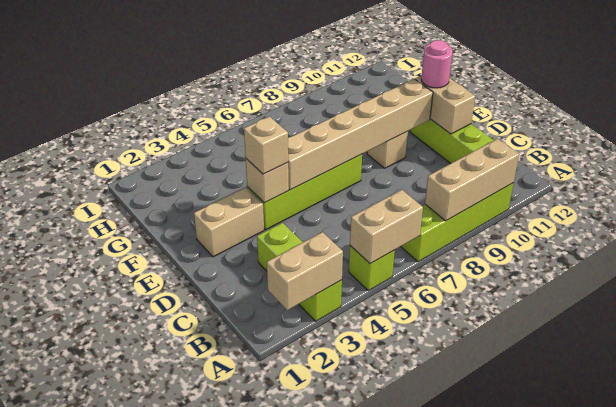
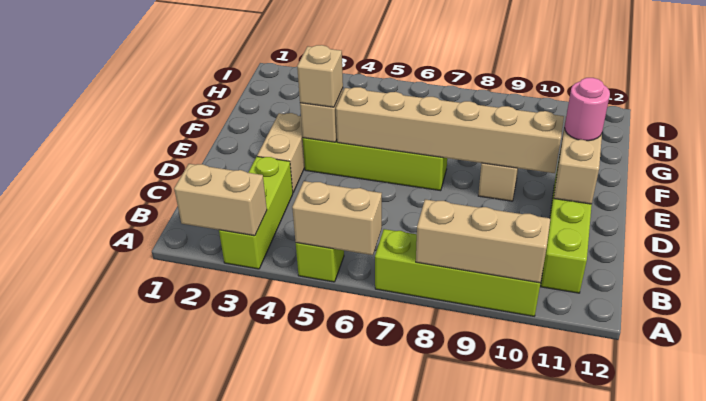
tan brick E2:E3 level 1 -> tan brick D3:E3 level 1

